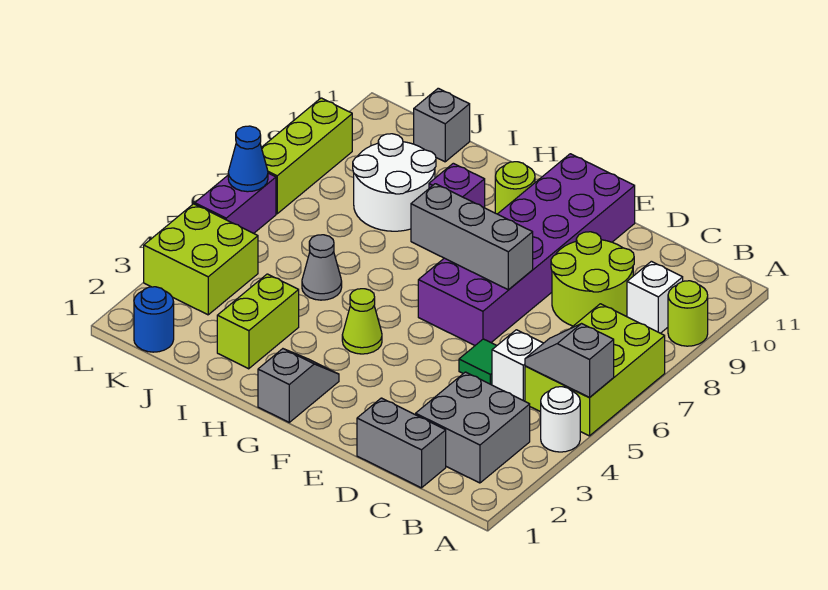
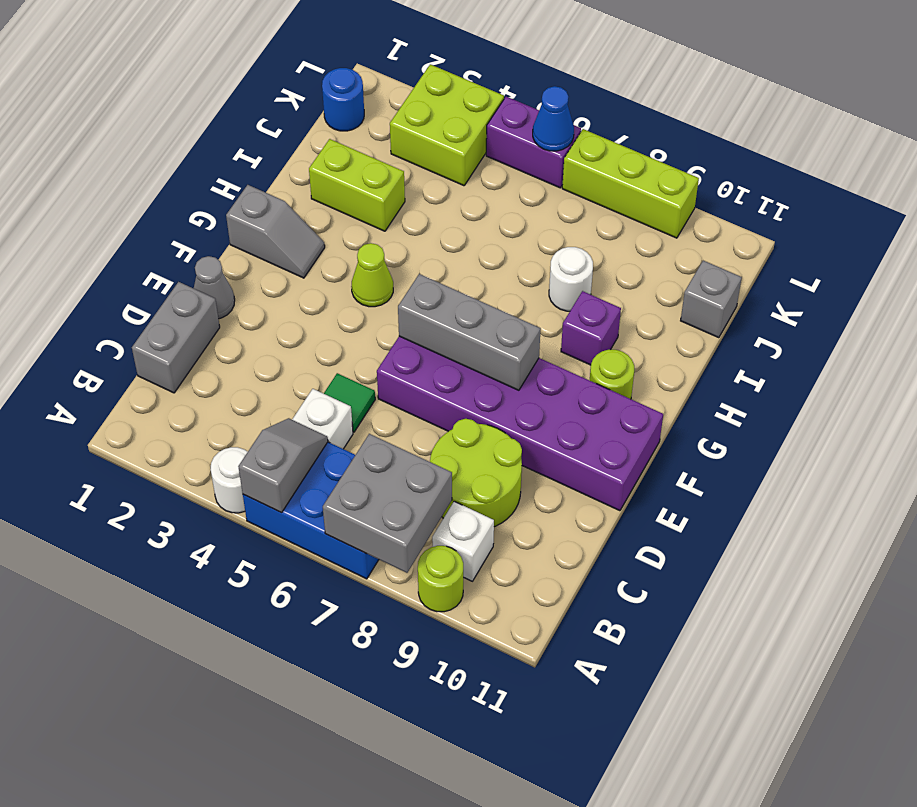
lime brick A5:B7 level 1 -> blue brick A5:B7 level 1
grey brick B2:C3 level 1 -> grey brick A7:B8 level 2
grey brick E7:G7 level 2 -> grey brick F6:F8 level 2
grey cone I5 level 1 -> grey cone E1 level 1
white round brick I8:J9 level 1 -> white round brick I8 level 1

